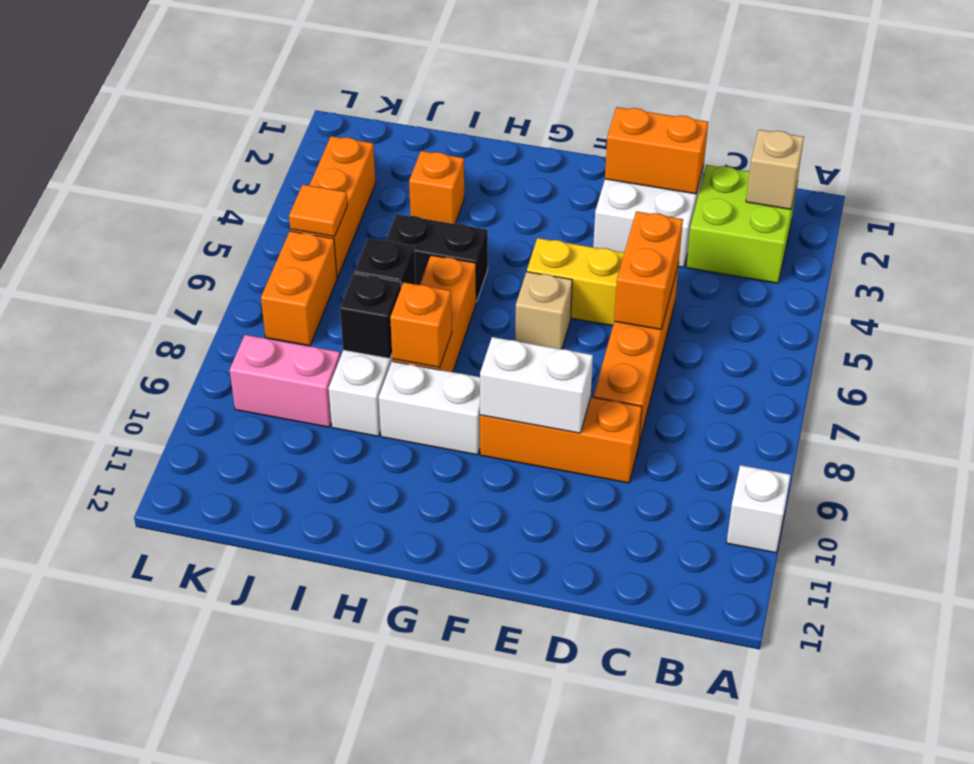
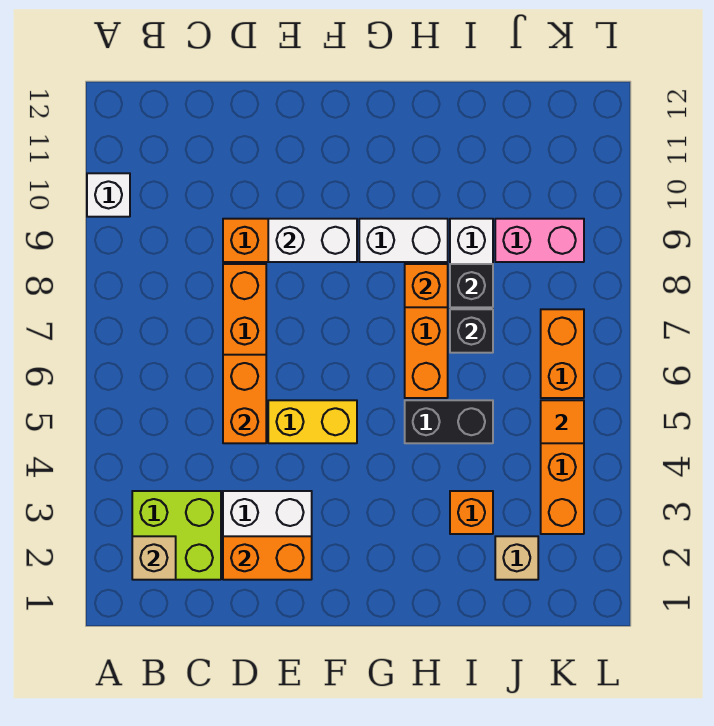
tan brick F6 level 1 -> tan brick J2 level 1

